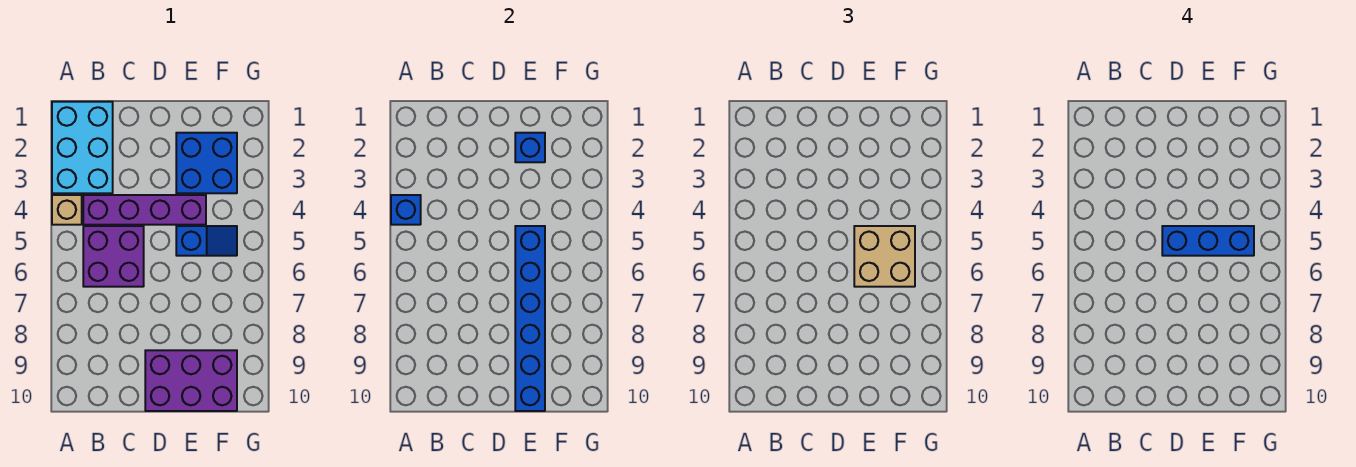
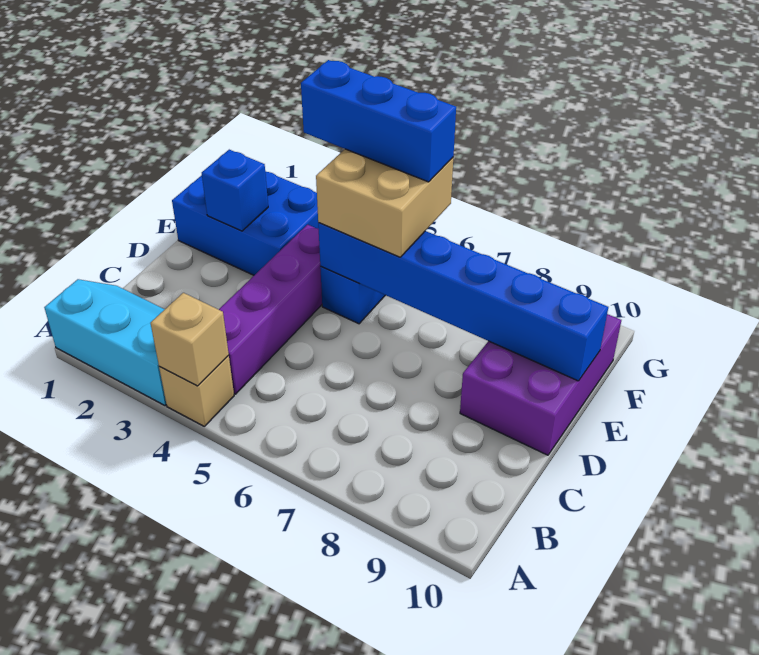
cyan brick A1:B3 level 1 -> cyan slope A1:B3 level 1 top A
blue brick A4 level 2 -> tan brick A4 level 2
purple brick B5:C6 level 1 -> none
blue brick D5:F5 level 4 -> blue brick F4:F6 level 4
blue brick E2:F3 level 1 -> blue brick E1:F3 level 1

